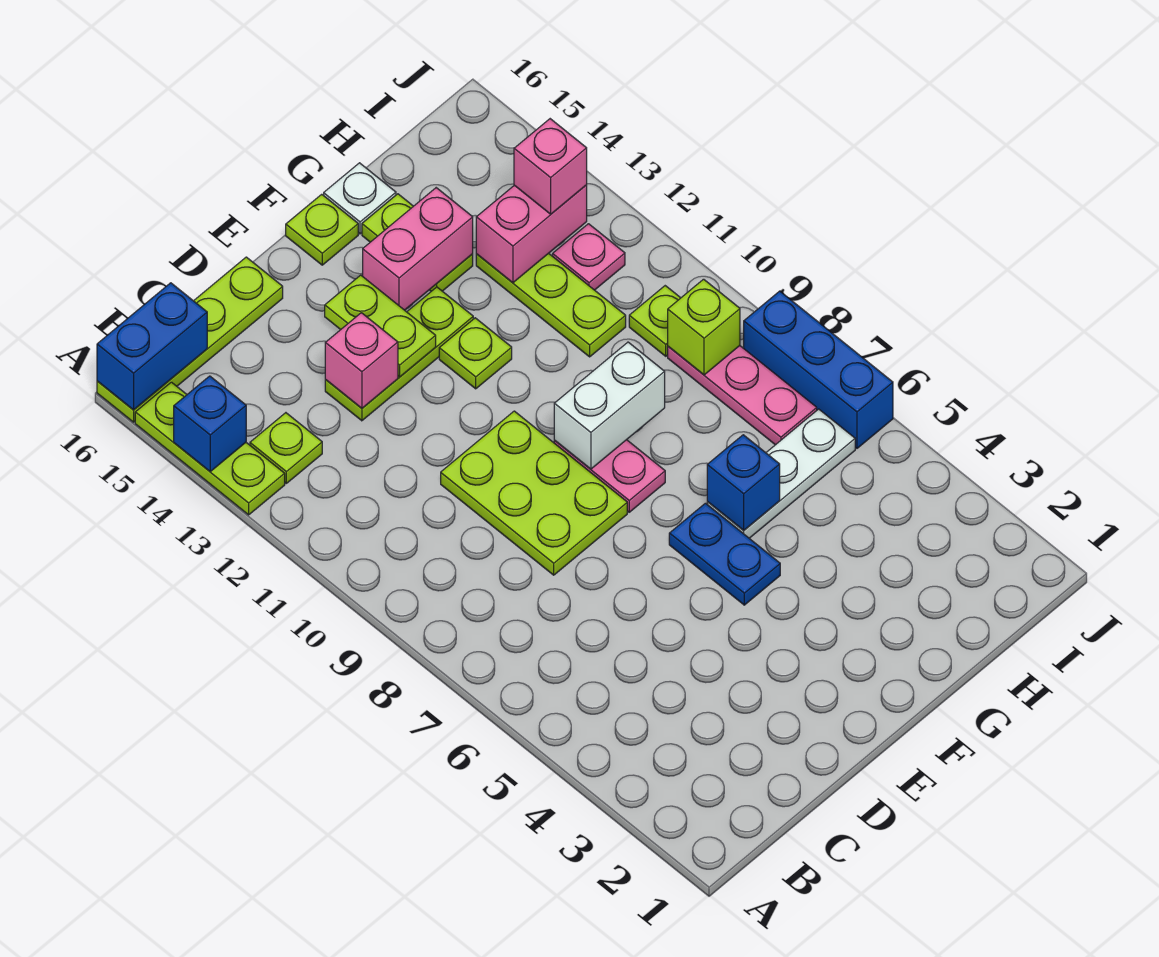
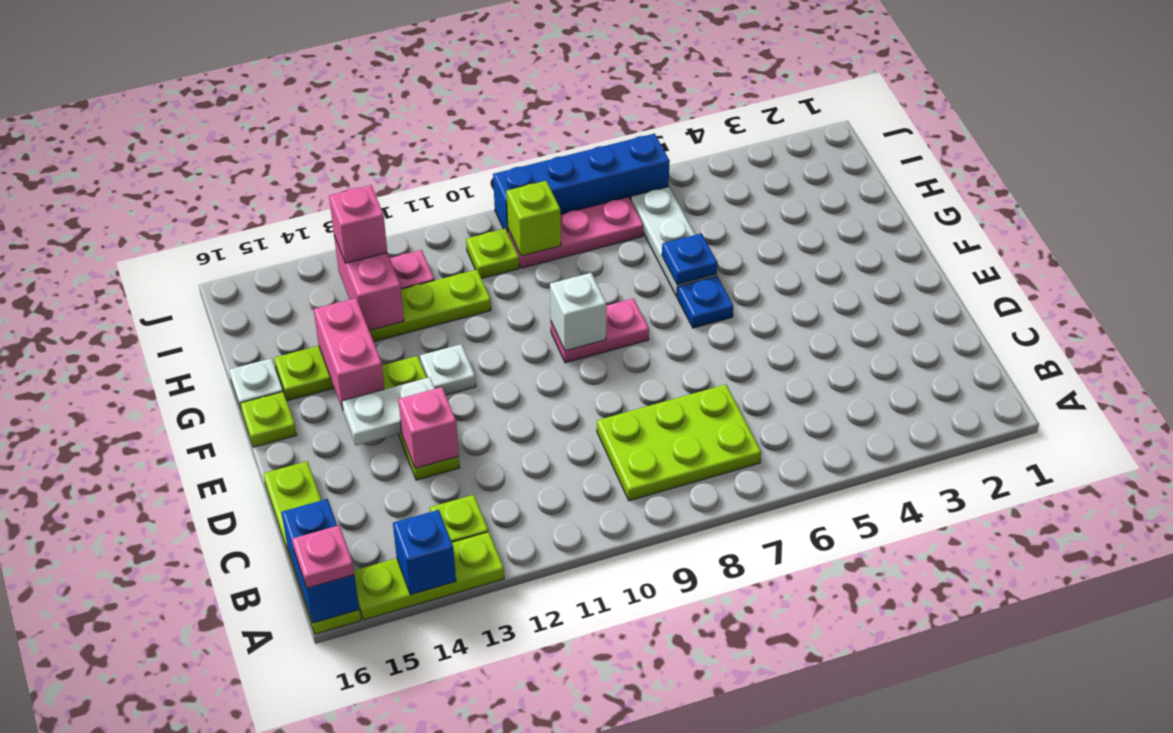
none -> pink plate A16 level 3
lime plate D8:E10 level 1 -> lime plate B7:C9 level 1
lime plate E13:E14 level 2 -> white plate E13:E14 level 2
blue plate F5:F6 level 1 -> blue plate F6 level 1
white brick F9:G9 level 2 -> white brick F9 level 2
lime plate F12 level 1 -> white plate F12 level 1
blue brick G6 level 2 -> blue plate G6 level 2
blue brick J6:J8 level 1 -> blue brick J6:J9 level 1

